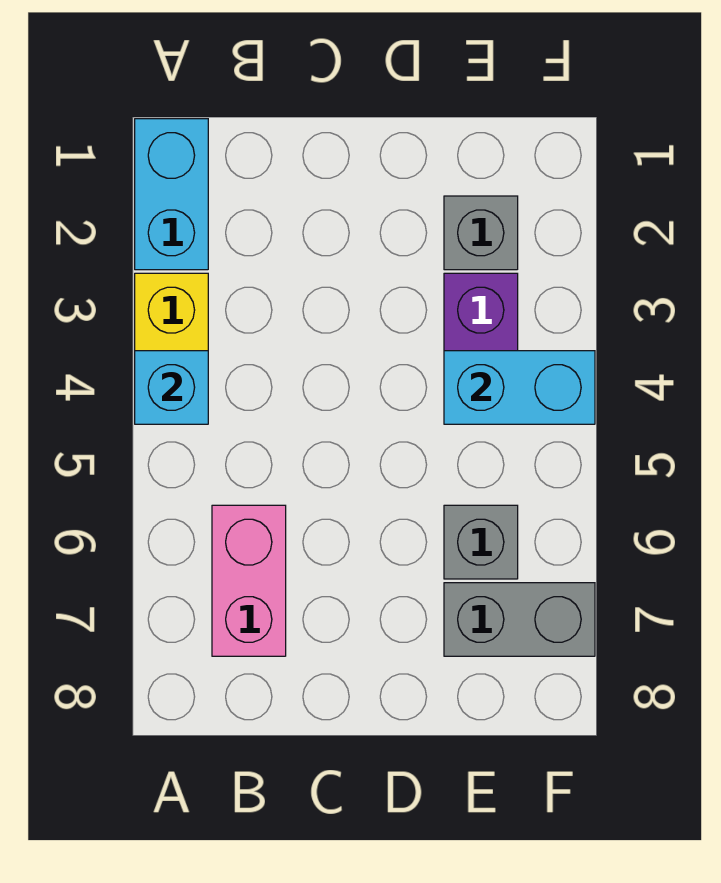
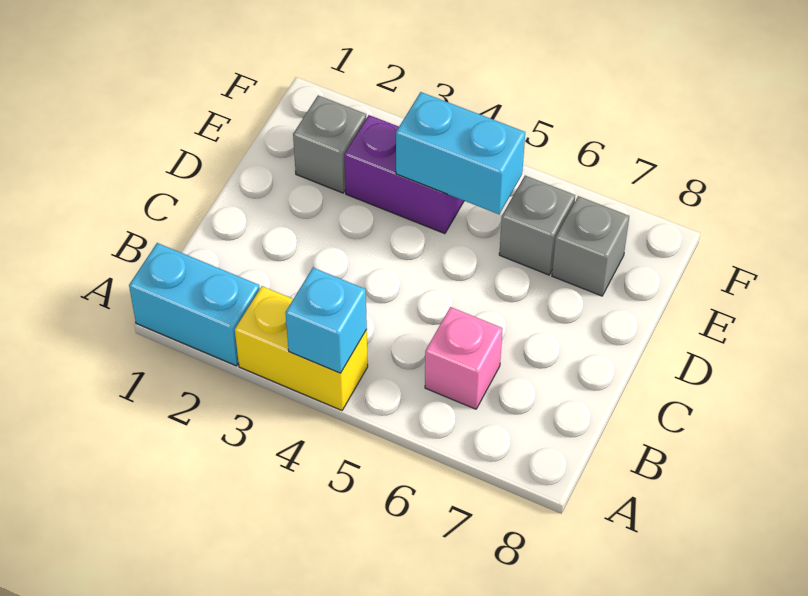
pink brick B6:B7 level 1 -> pink brick B6 level 1
cyan brick E4:F4 level 2 -> cyan brick E4:E5 level 2
grey brick E7:F7 level 1 -> grey brick E7 level 1

